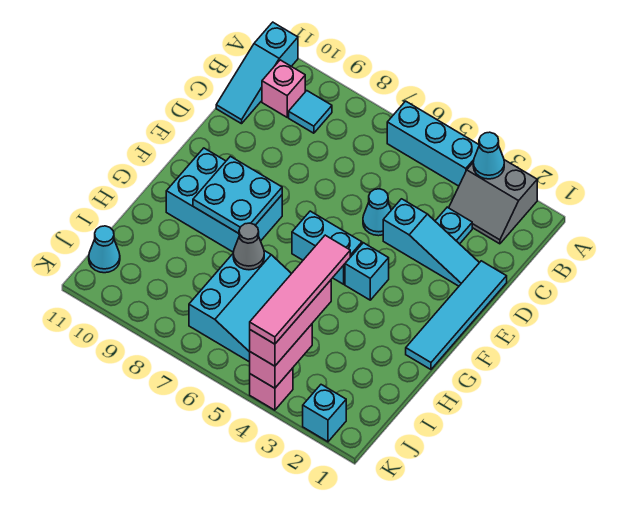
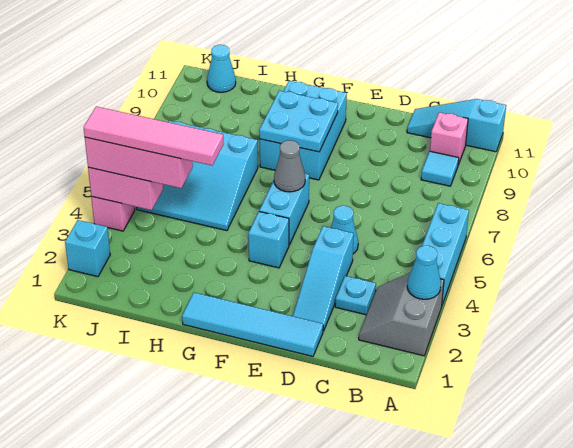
grey cone H7 level 2 -> grey cone F6 level 2

